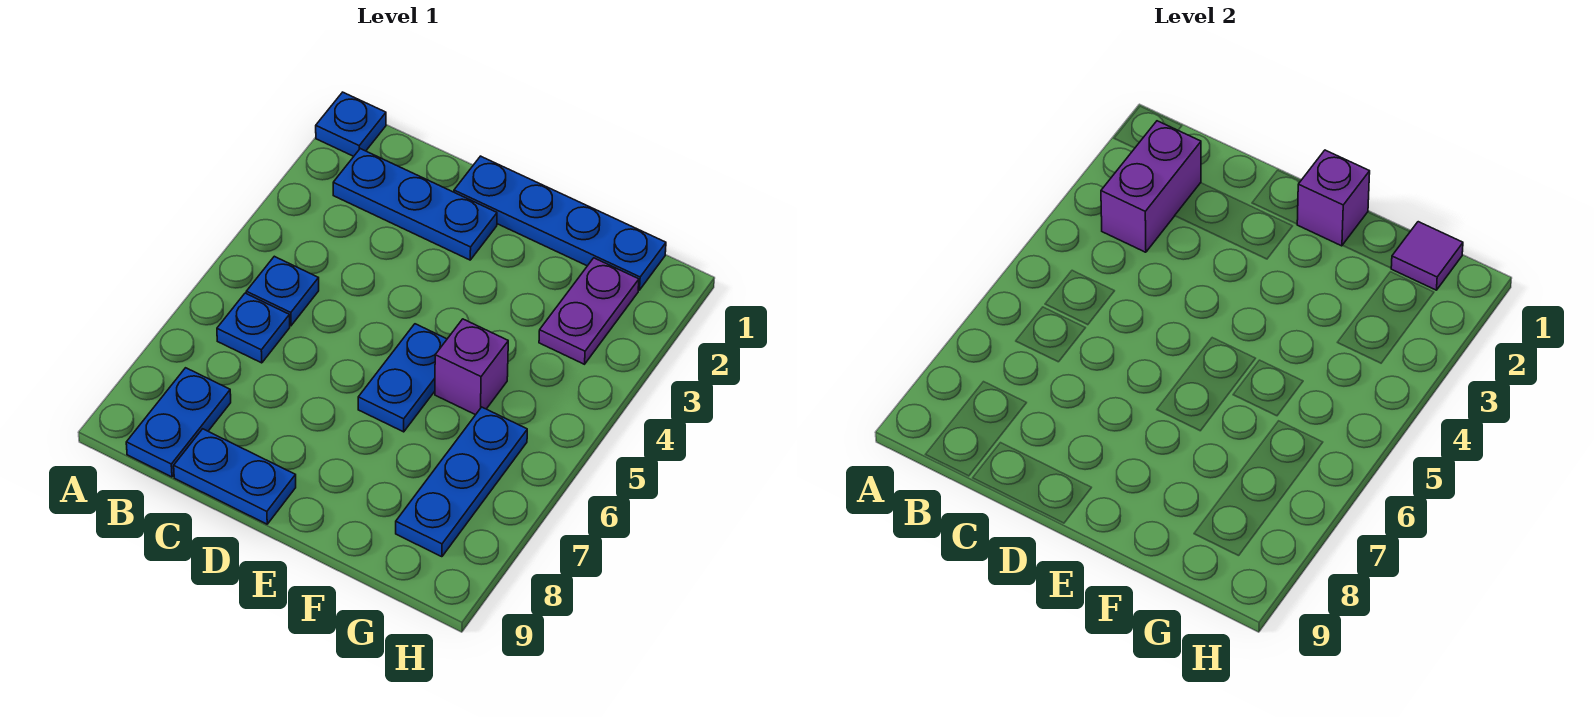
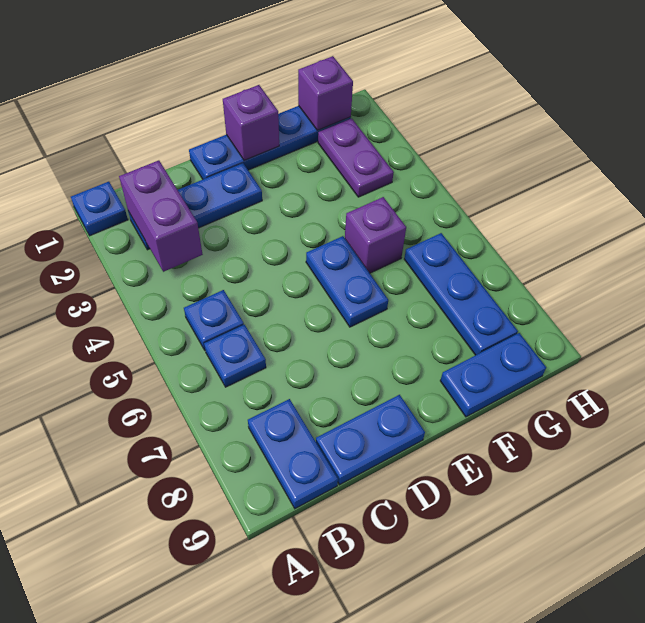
none -> blue plate F9:G9 level 1
purple tile G1 level 2 -> purple brick G1 level 2

